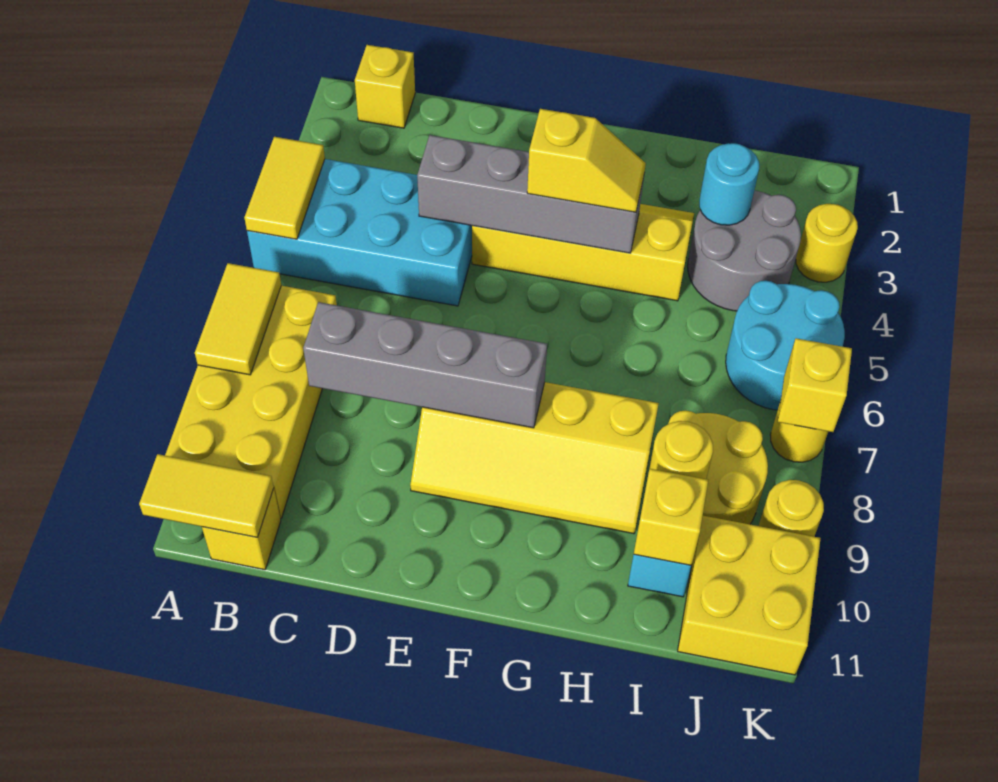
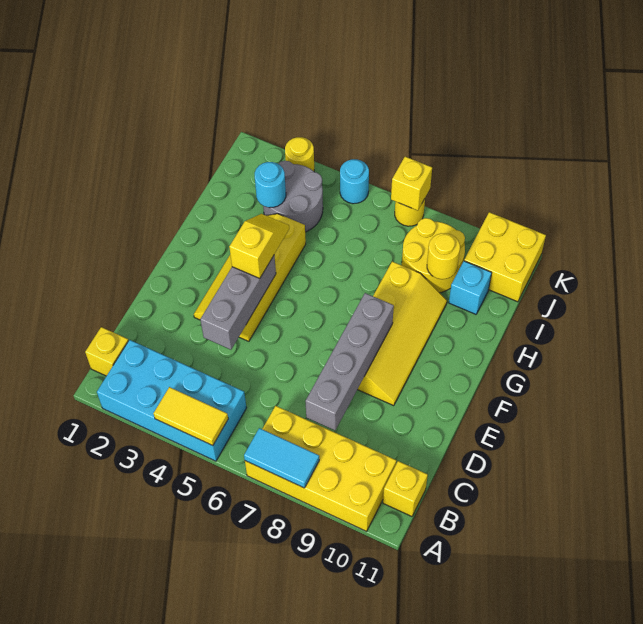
cyan brick A4:D5 level 1 -> cyan brick A2:B5 level 1
yellow tile A7:A8 level 2 -> cyan tile A7:A8 level 2
yellow tile A11:B11 level 2 -> none
grey brick D4:G4 level 2 -> grey brick D4:F4 level 2
yellow brick I10 level 2 -> none
cyan round brick J5:K6 level 1 -> cyan round brick K5 level 1
yellow round brick K9 level 1 -> none

